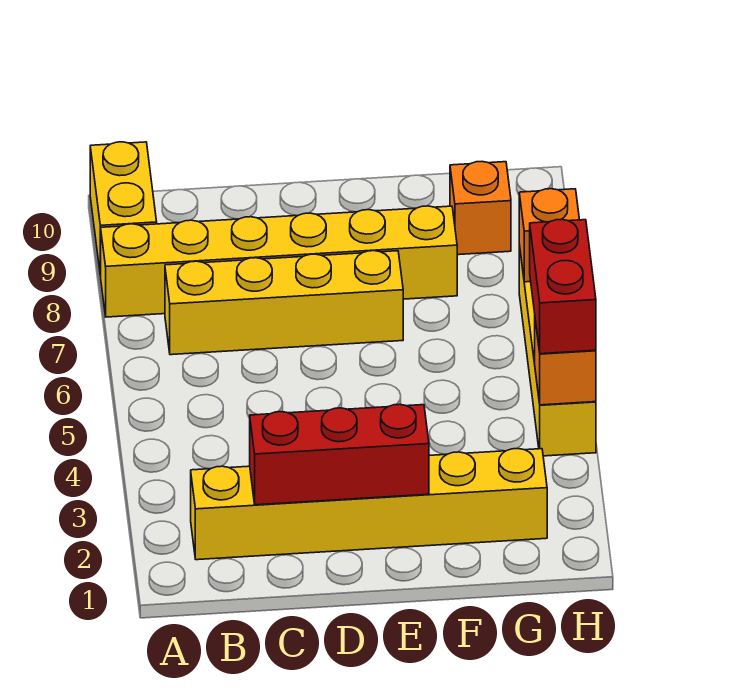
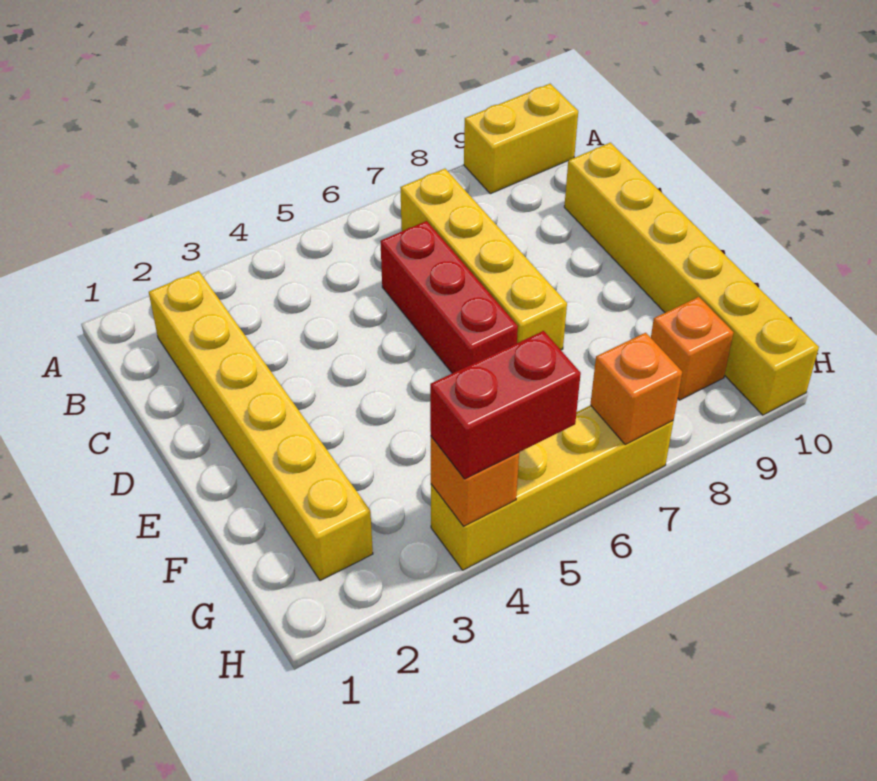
yellow brick A8:F8 level 1 -> yellow brick C10:H10 level 1
red brick C2:E2 level 2 -> red brick C6:E6 level 1

